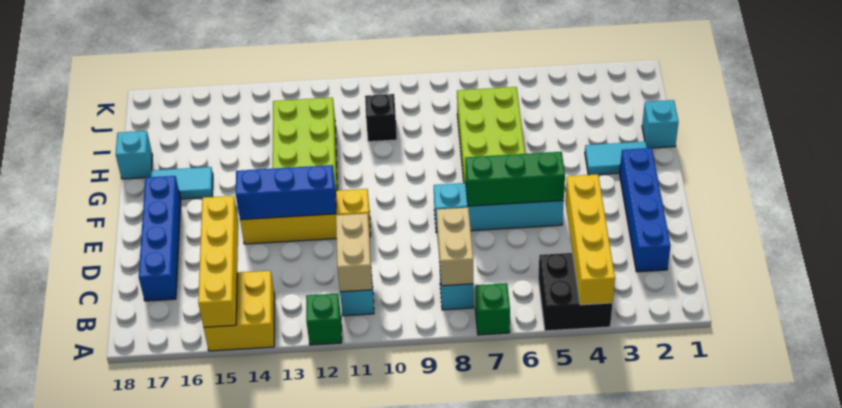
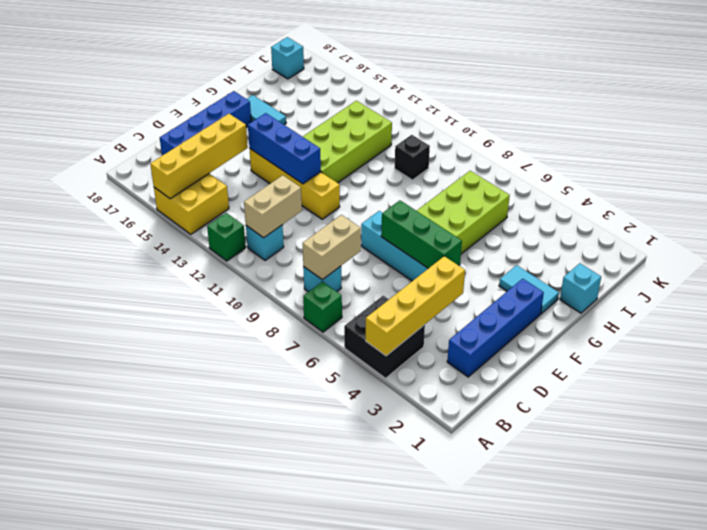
cyan brick H18 level 1 -> cyan brick J18 level 1

